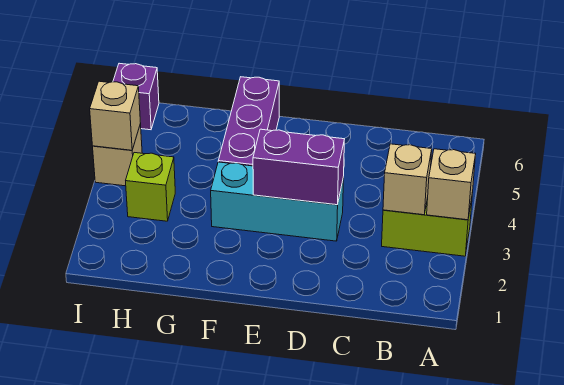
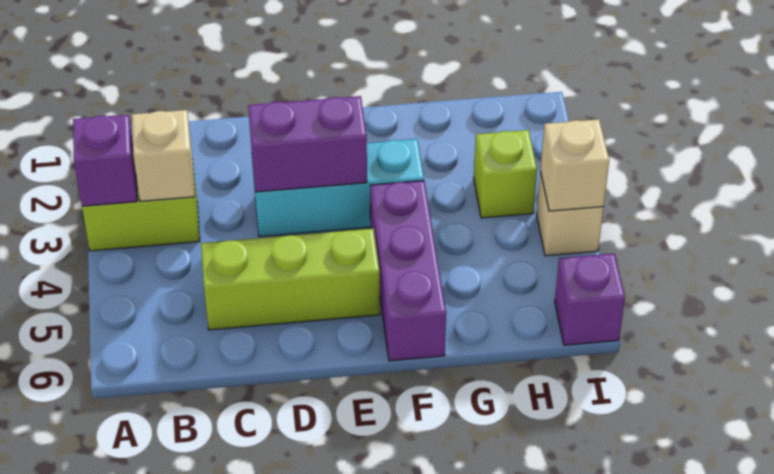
tan brick A3 level 2 -> purple brick A3 level 2
none -> lime brick C5:E5 level 1

